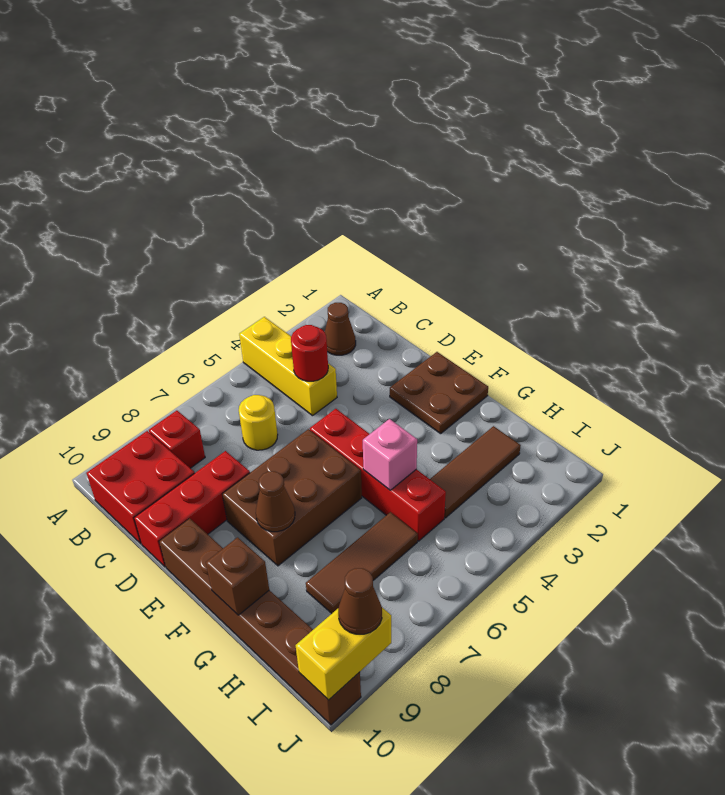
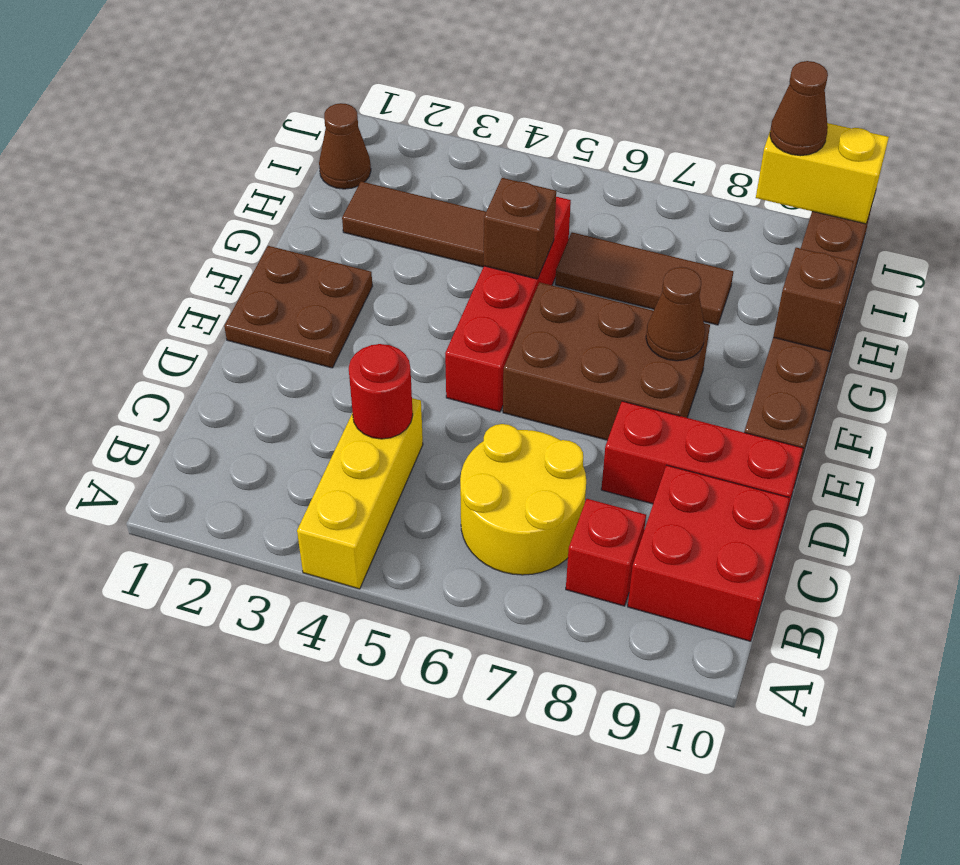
brown cone B2 level 1 -> brown cone I1 level 1
yellow round brick C6 level 1 -> yellow round brick B6:C7 level 1
pink brick G5 level 2 -> brown brick G5 level 2

